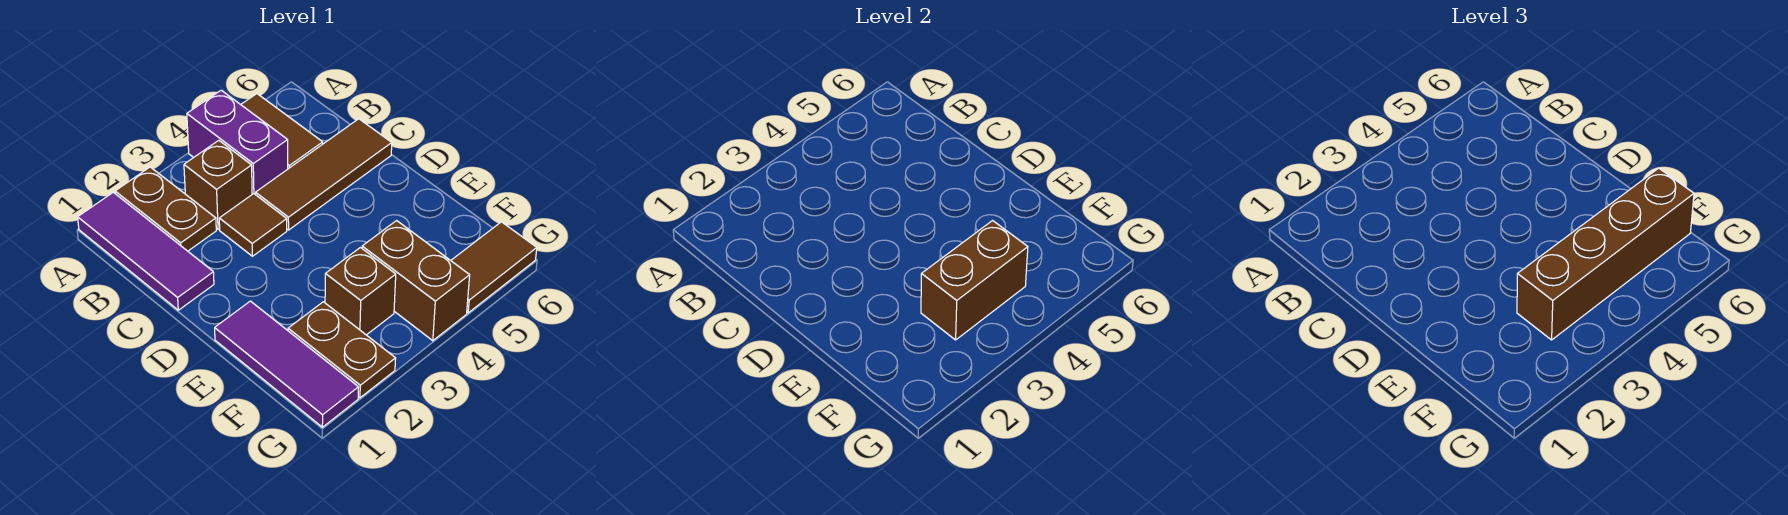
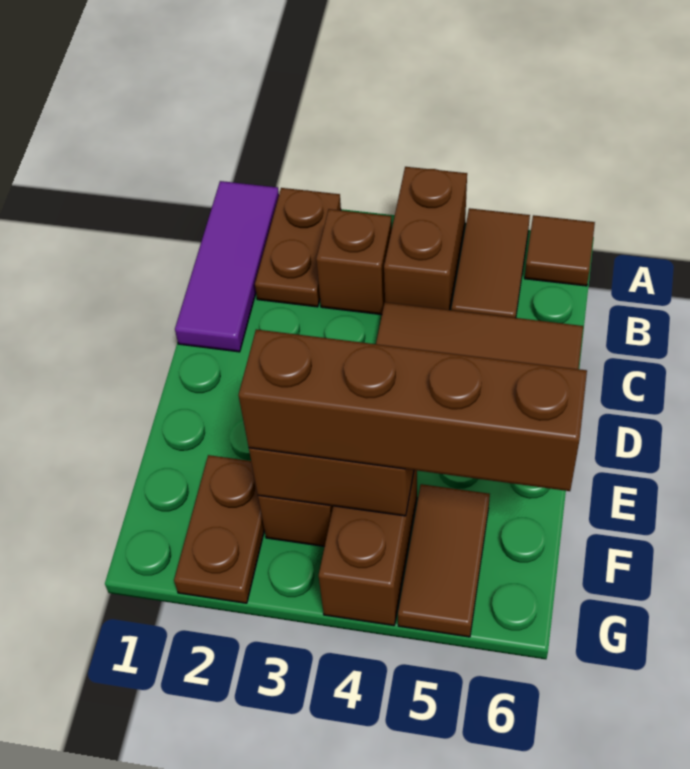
purple brick A4:B4 level 1 -> brown brick A4:B4 level 1
brown tile C3 level 1 -> brown tile A6 level 1
purple tile E1:G1 level 1 -> none
brown tile G5:G6 level 1 -> brown tile F5:G5 level 1

